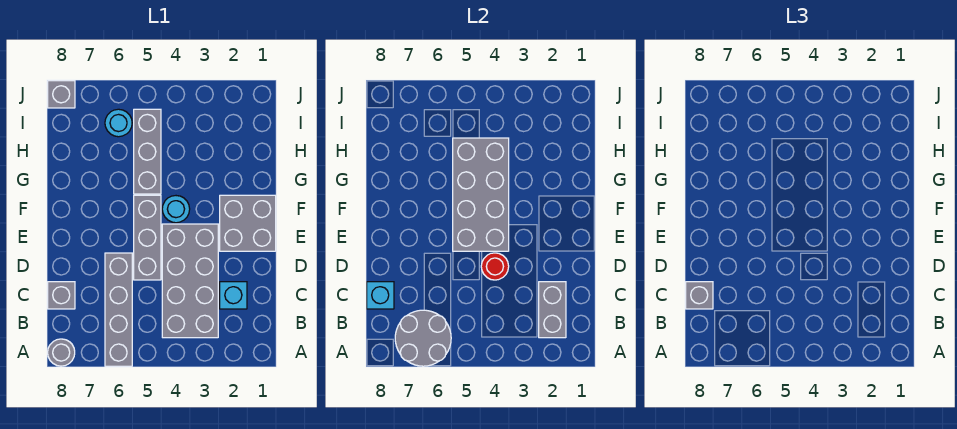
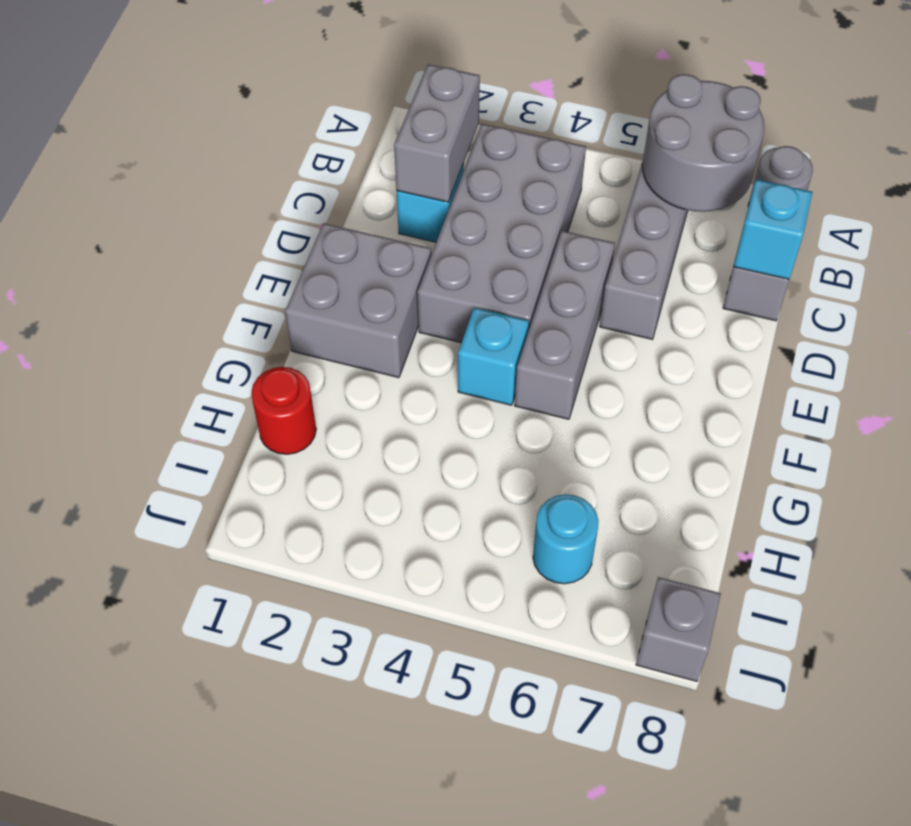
grey brick C8 level 3 -> none
red round brick D4 level 2 -> red round brick H1 level 1
grey brick E4:H5 level 2 -> none
cyan round brick F4 level 1 -> cyan brick F4 level 1
grey brick G5:I5 level 1 -> none

